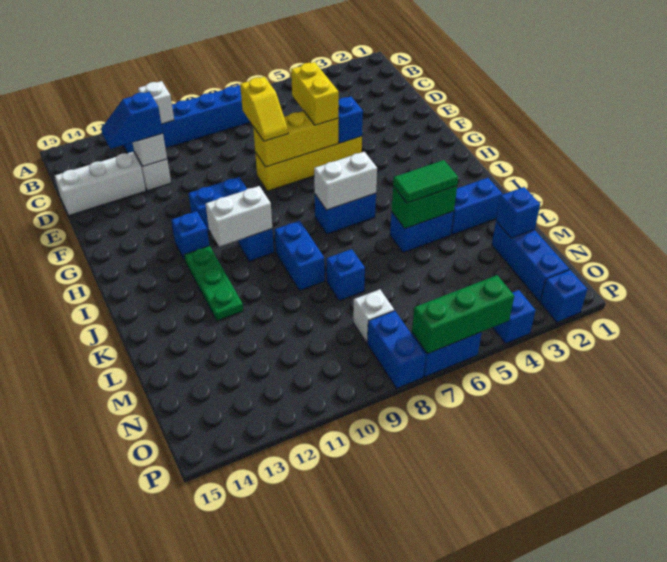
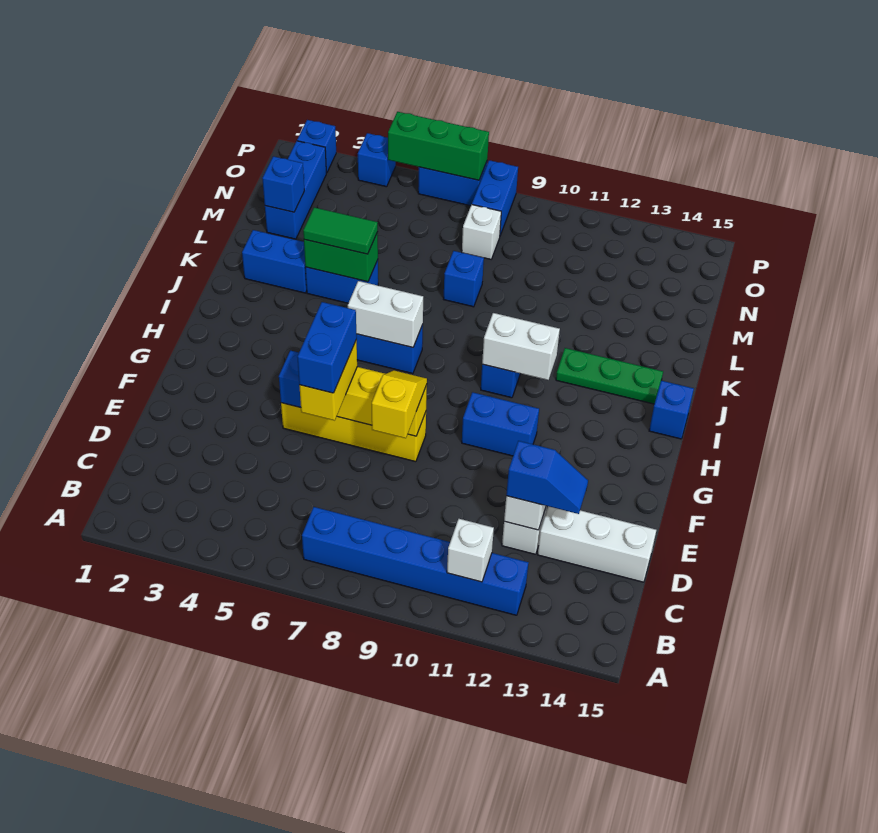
blue brick H12 level 1 -> blue brick I15 level 1
green plate I12:K12 level 1 -> green plate J12:J14 level 1
blue brick J9:K9 level 1 -> blue brick E6:F6 level 4

